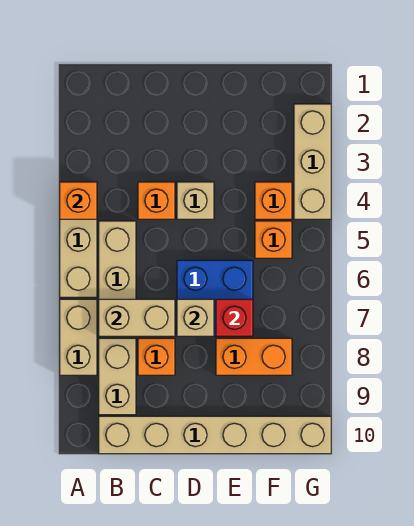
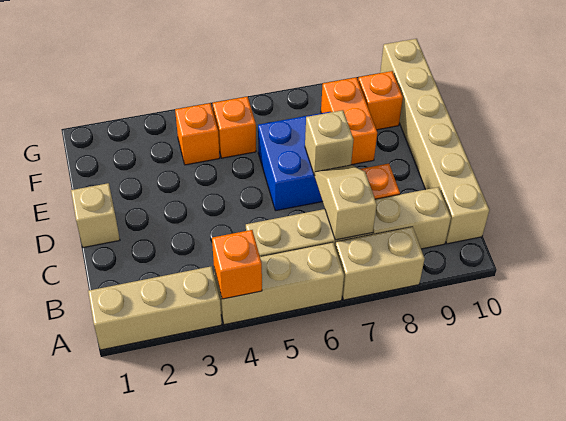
tan brick B7:C7 level 2 -> tan slope B7:C7 level 2 top B
orange brick C4 level 1 -> orange brick F9 level 1
tan brick D4 level 1 -> tan brick D1 level 1
red brick E7 level 2 -> none
tan brick G2:G4 level 1 -> tan brick A1:A3 level 1

